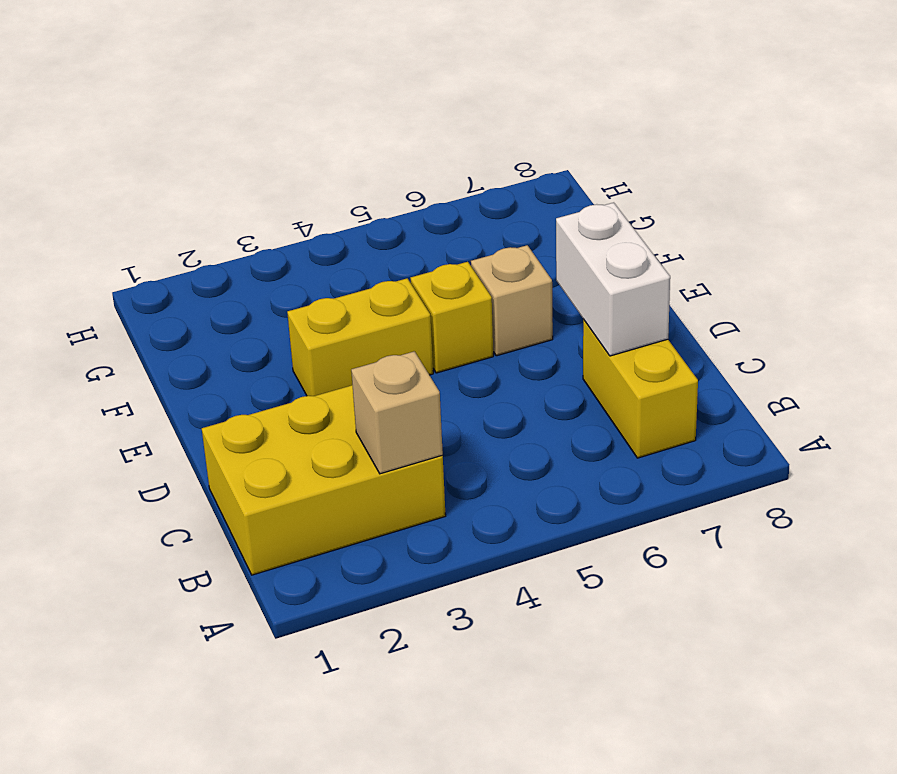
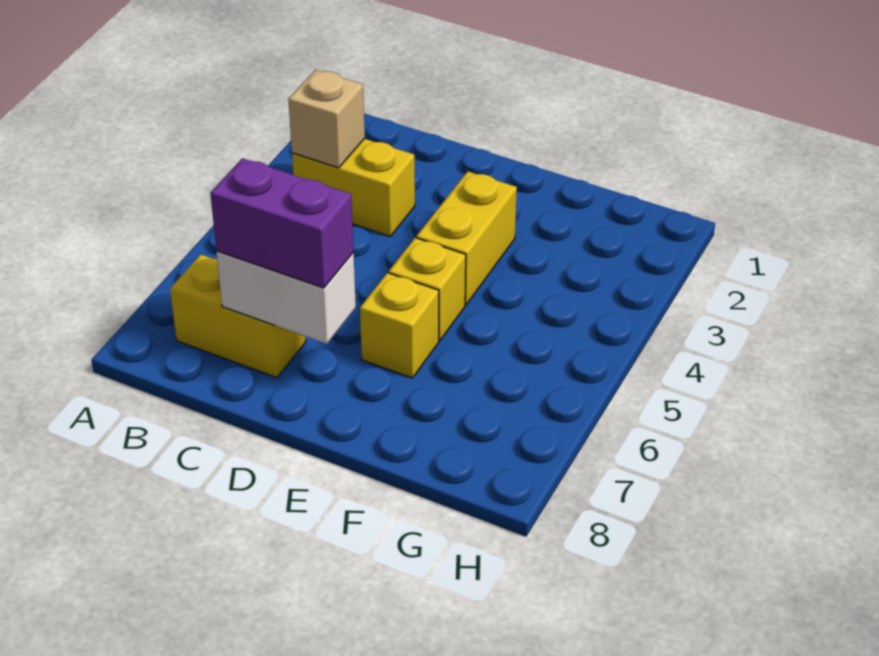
yellow brick B1:C3 level 1 -> yellow brick B3:C3 level 1
none -> purple brick C7:D7 level 3
tan brick E6 level 1 -> yellow brick E6 level 1

